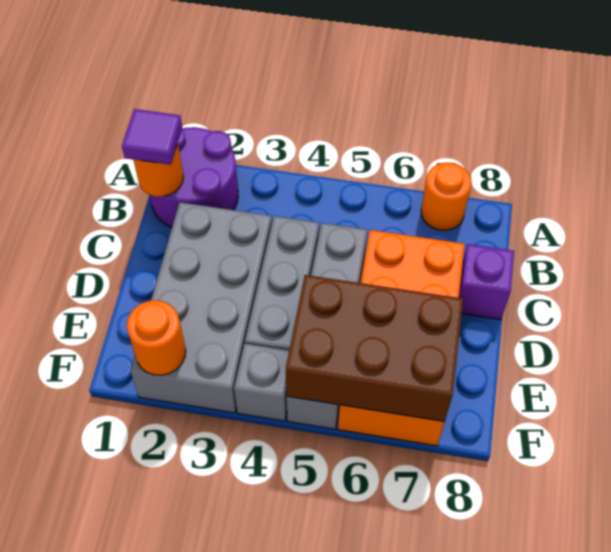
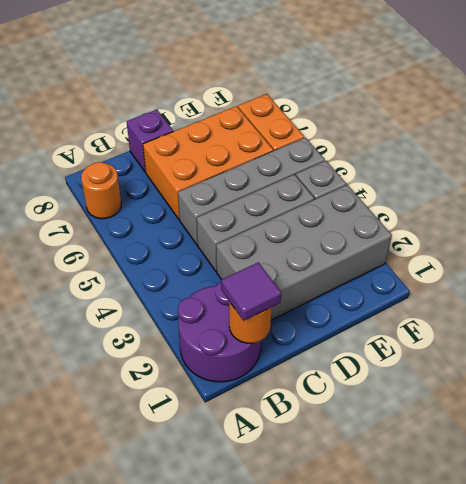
brown brick E5:F7 level 2 -> none
orange round brick F2 level 2 -> none

